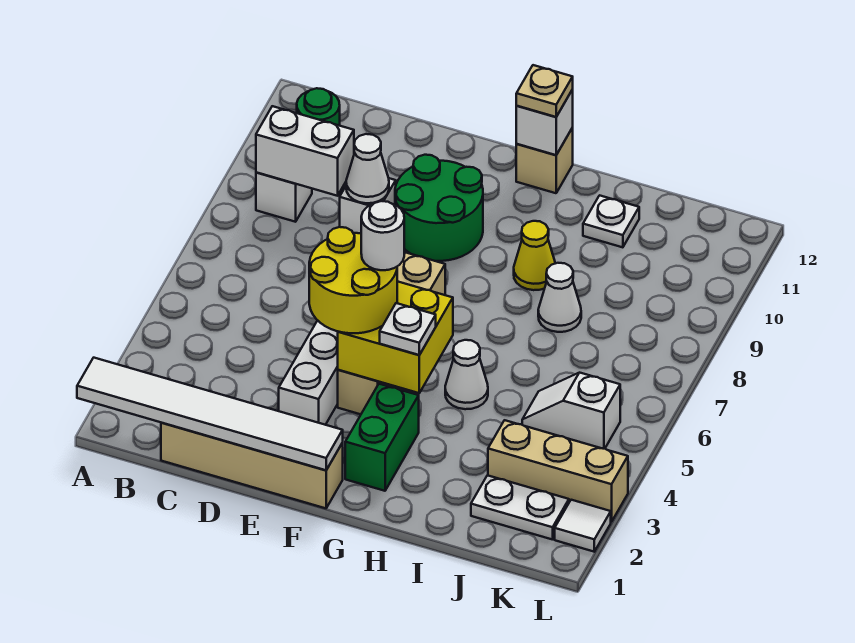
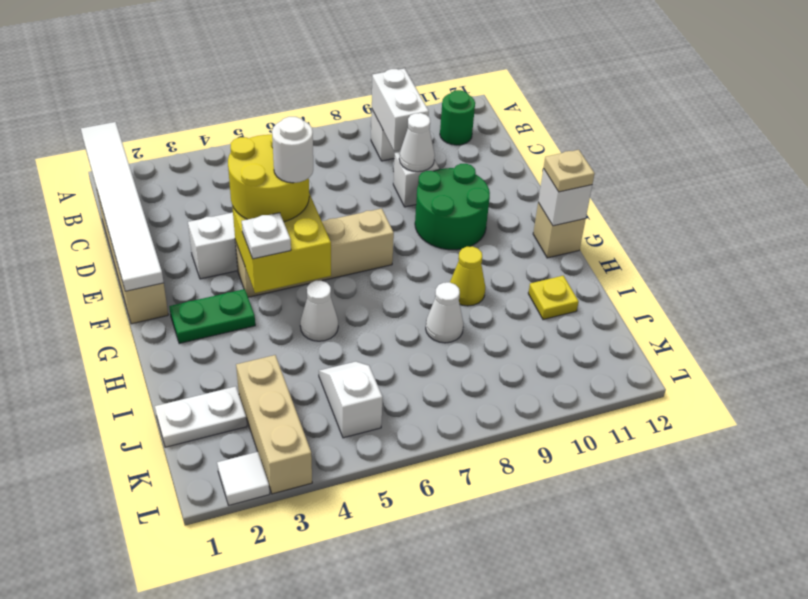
green brick G2:G3 level 1 -> green plate G2:G3 level 1
white plate I11 level 1 -> yellow plate I11 level 1
white plate J2:K2 level 1 -> white plate J1:J2 level 1

